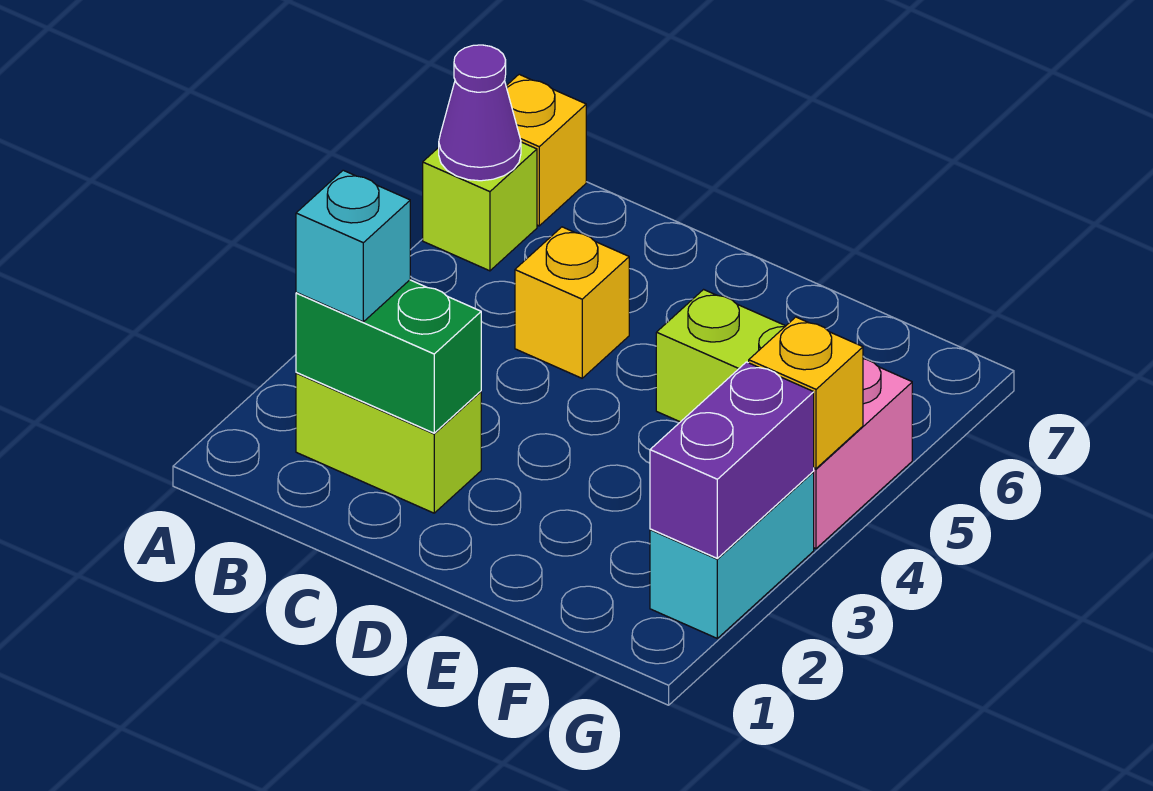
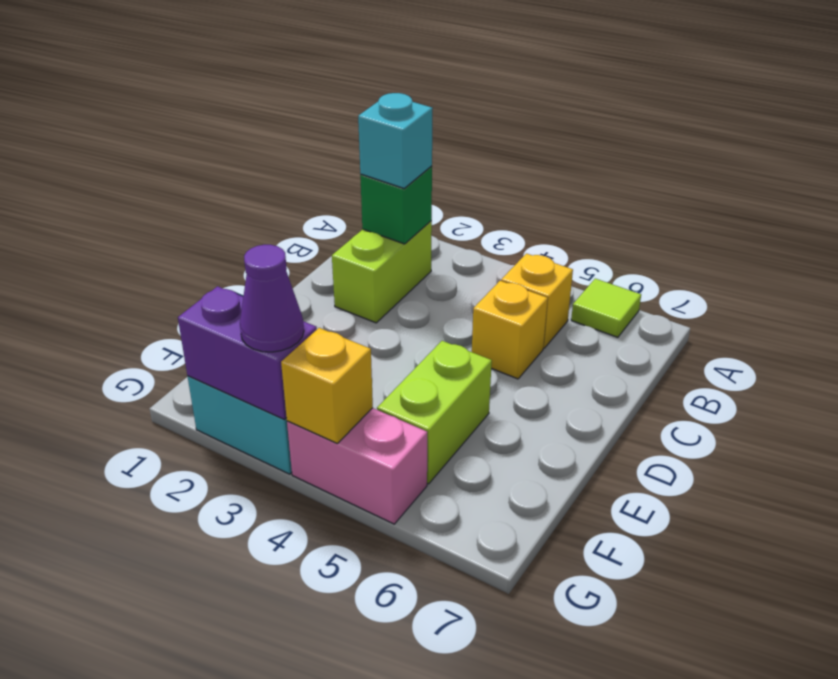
lime brick A6 level 1 -> lime tile A6 level 1
purple cone A6 level 2 -> purple cone G3 level 3
yellow brick A7 level 1 -> yellow brick B5 level 1
green brick B2:C2 level 2 -> green brick B2 level 2

